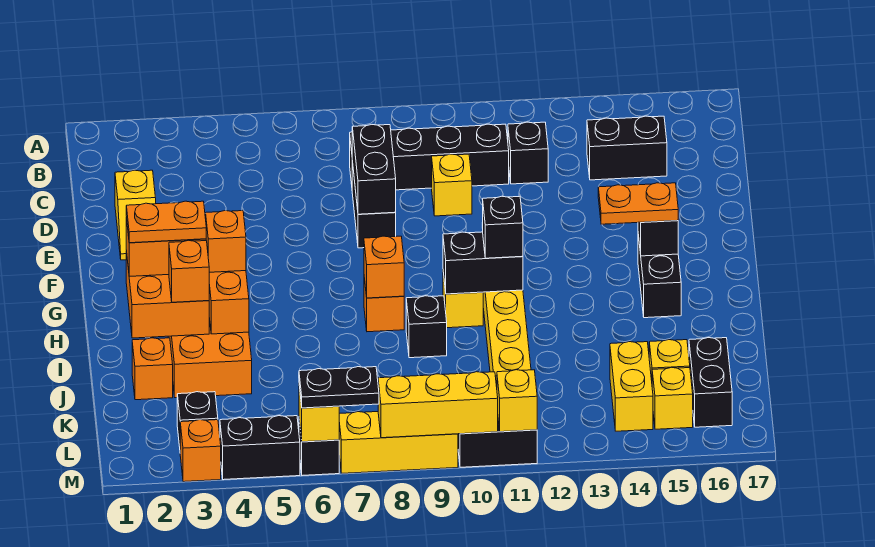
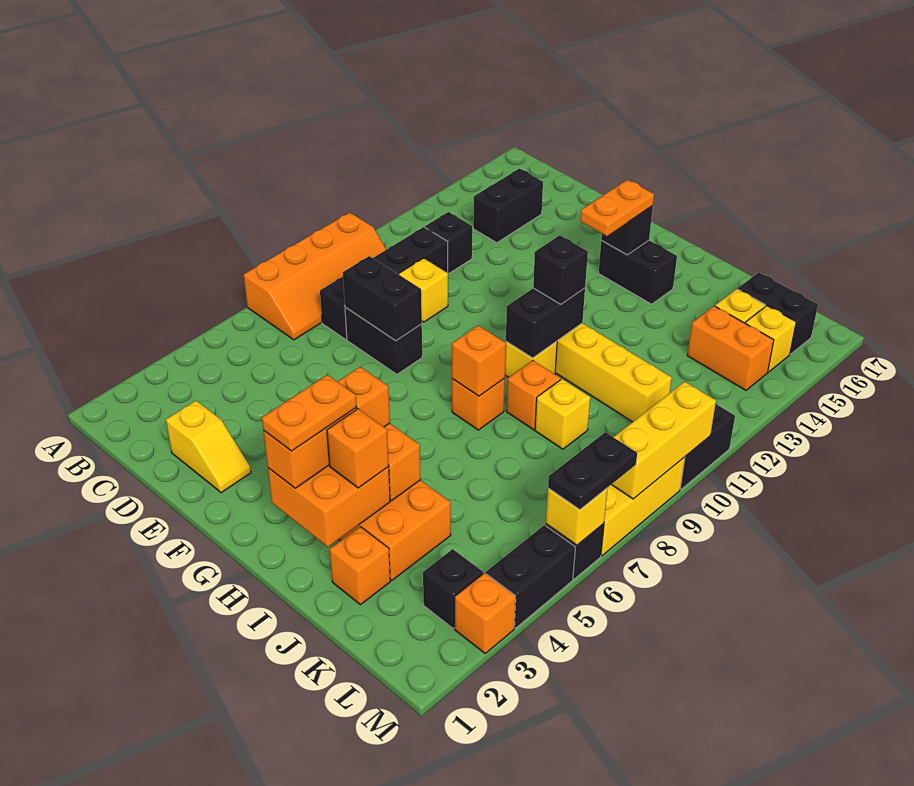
none -> orange slope A7:B10 level 1 top A
black brick I9 level 1 -> orange brick I9 level 1
yellow brick K14:L14 level 1 -> orange brick K14:L14 level 1
yellow brick M11 level 2 -> yellow brick J9 level 1

